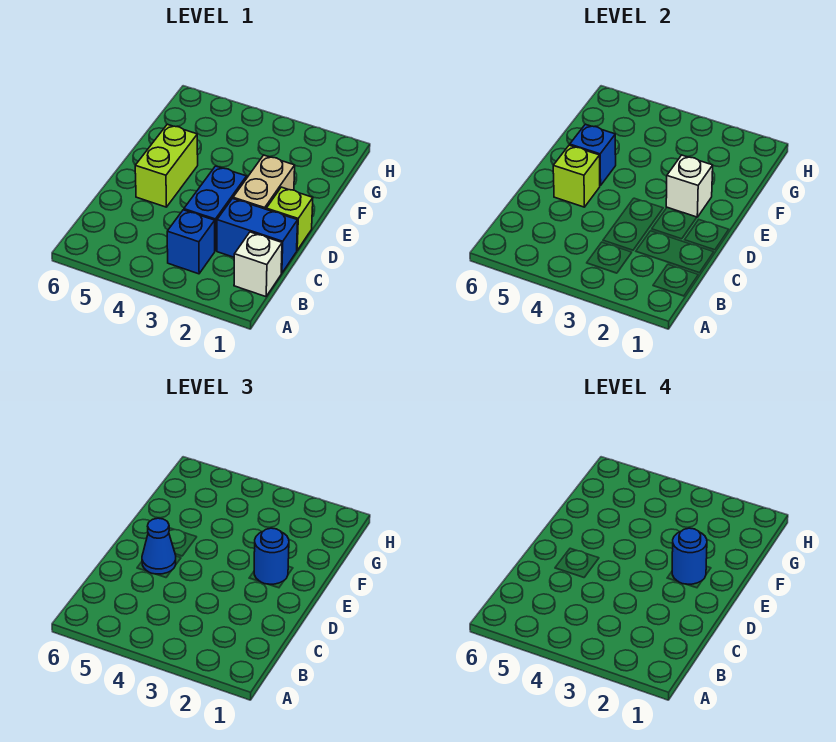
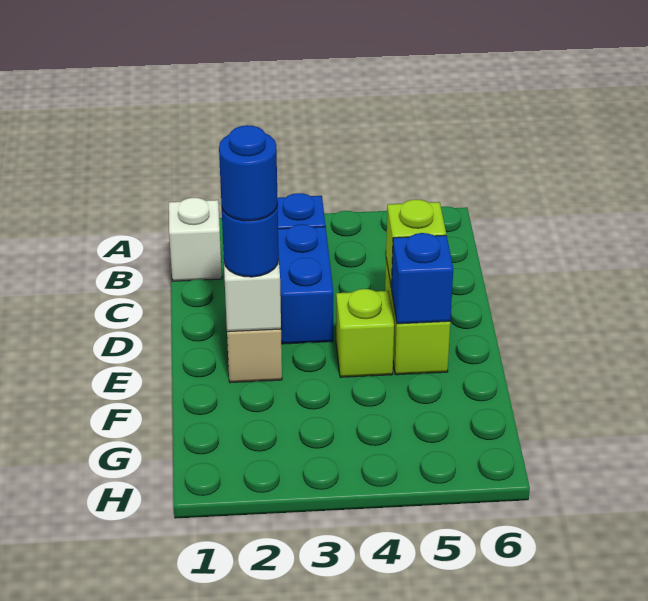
blue brick C1:C2 level 1 -> none
lime brick D1 level 1 -> lime brick E4 level 1
blue cone D5 level 3 -> none

